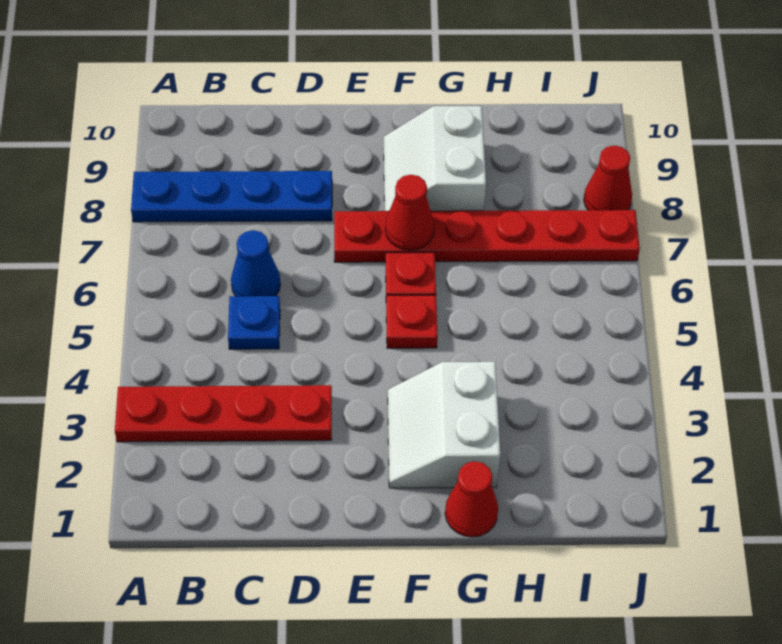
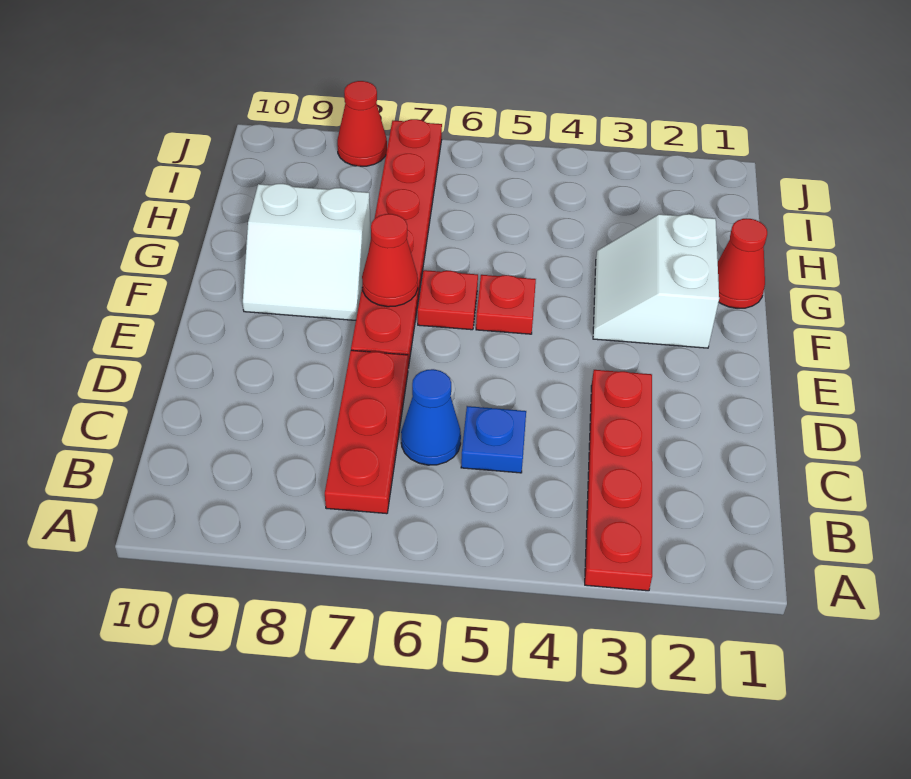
blue plate A8:D8 level 1 -> none
none -> red plate B7:D7 level 1
white slope F2:G3 level 1 top G -> white slope F2:G3 level 1 top 2

